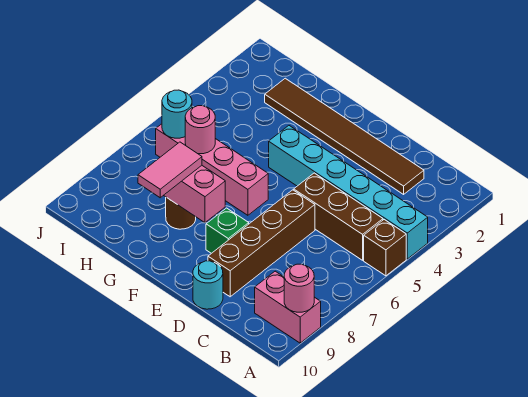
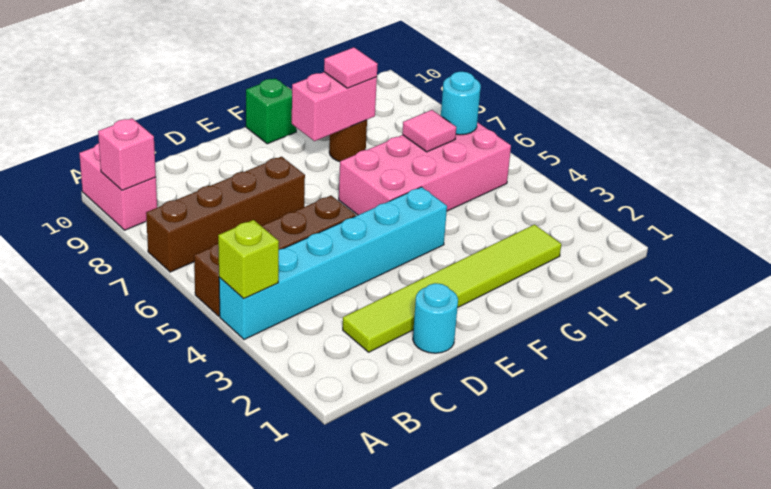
none -> lime brick A4 level 2
pink brick A9:B9 level 1 -> pink brick A9:A10 level 1
pink round brick A9 level 2 -> pink brick A9 level 2
brown tile C2:H2 level 1 -> lime tile C2:H2 level 1
brown brick D6:D9 level 1 -> brown brick A7:D7 level 1
cyan round brick D10 level 1 -> cyan round brick D1 level 1
green brick E8 level 1 -> green brick F10 level 1
pink brick F6:I6 level 1 -> pink brick F5:I6 level 1
pink tile G8:G9 level 3 -> pink tile G8 level 3
pink round brick H6 level 2 -> pink tile H6 level 2

